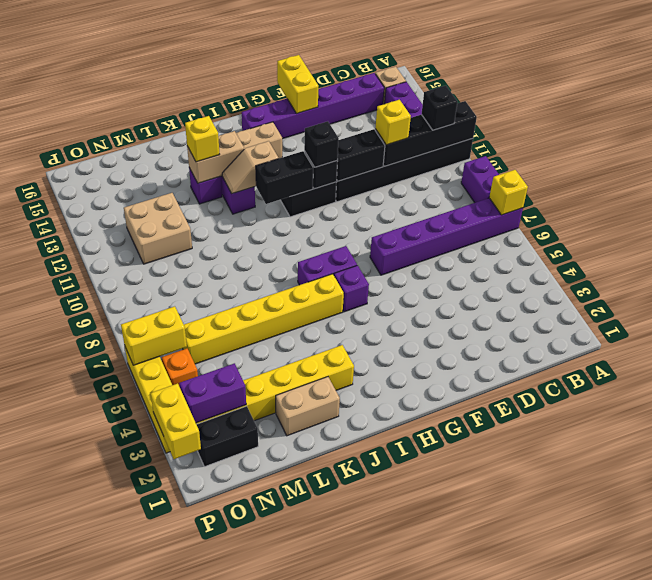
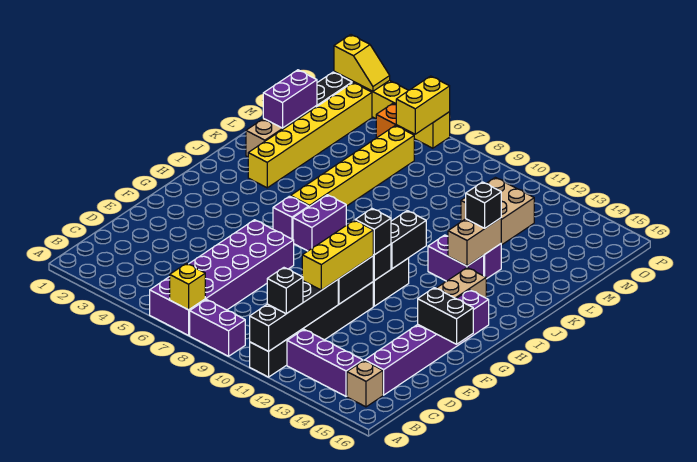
purple brick A7:F7 level 1 -> purple brick A6:F7 level 1
yellow brick D11 level 3 -> yellow brick D11:F11 level 3
yellow brick F15:F16 level 2 -> black brick F15:F16 level 2
tan slope I12:J12 level 2 top I -> none
yellow brick K13 level 3 -> black brick K13 level 3
purple brick N3:O3 level 2 -> purple brick L2:M2 level 2
yellow brick P2:P3 level 2 -> yellow slope P2:P3 level 2 top 2

